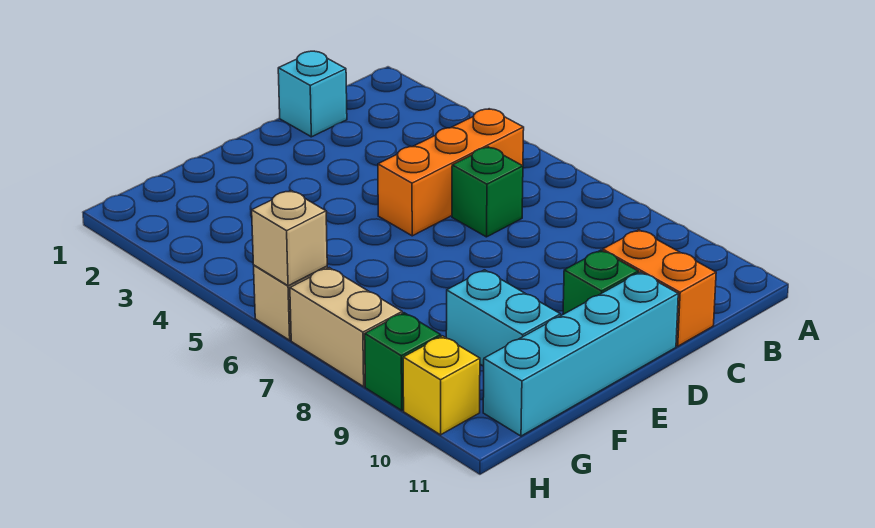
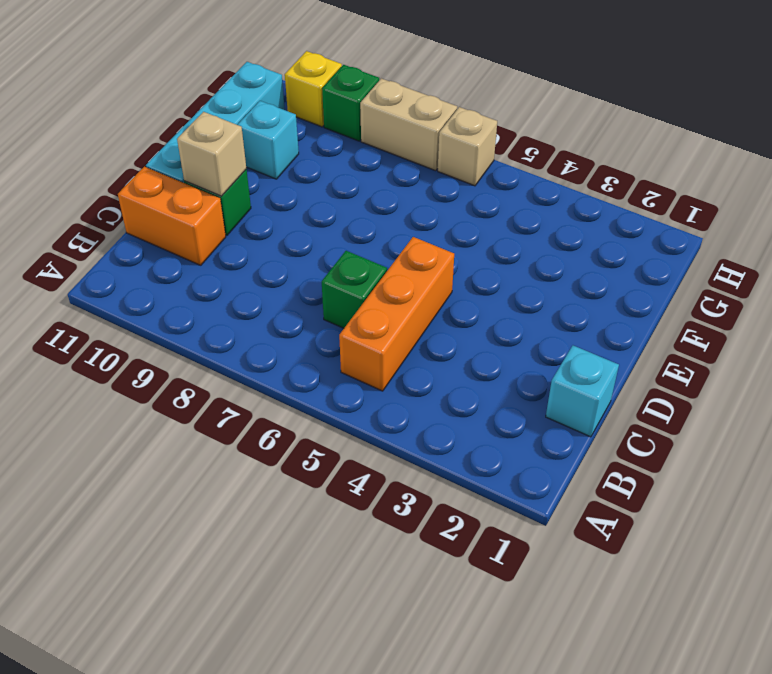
cyan brick F9:F10 level 1 -> cyan brick F10 level 1
tan brick H6 level 2 -> tan brick D10 level 2

